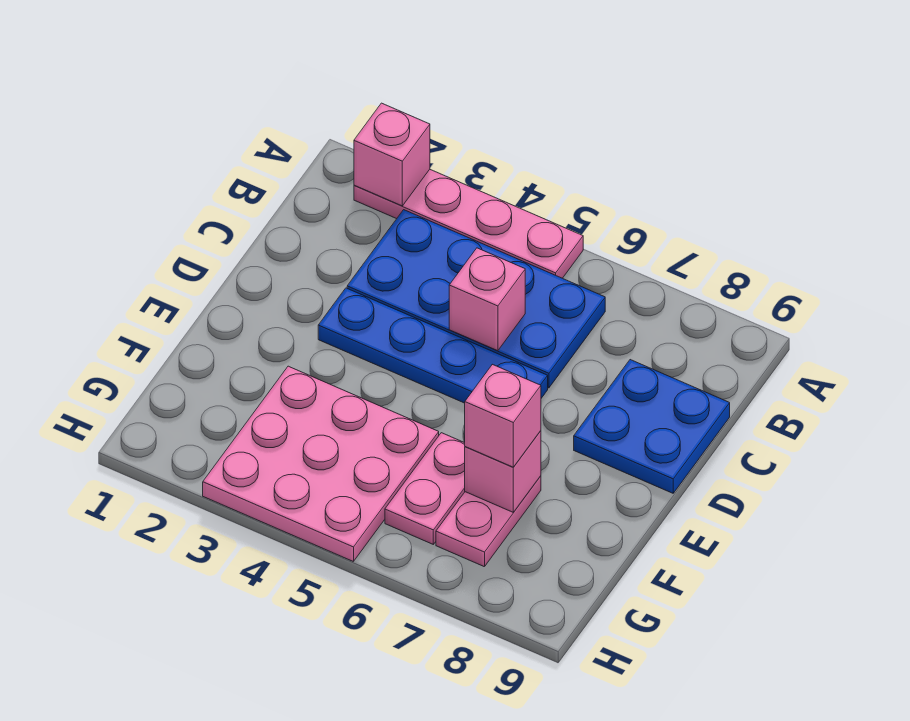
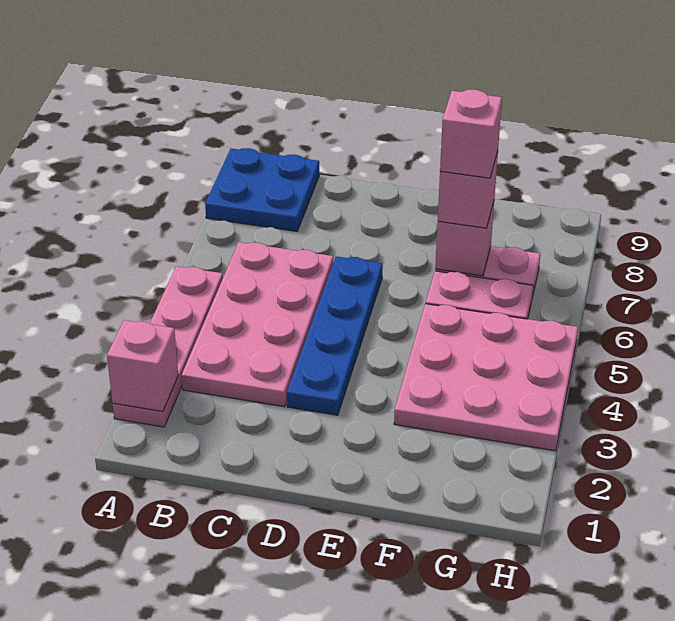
blue plate B3:C6 level 1 -> pink plate B3:C6 level 1
pink brick C5 level 2 -> pink brick F7 level 4
blue plate C8:D9 level 1 -> blue plate A8:B9 level 1

